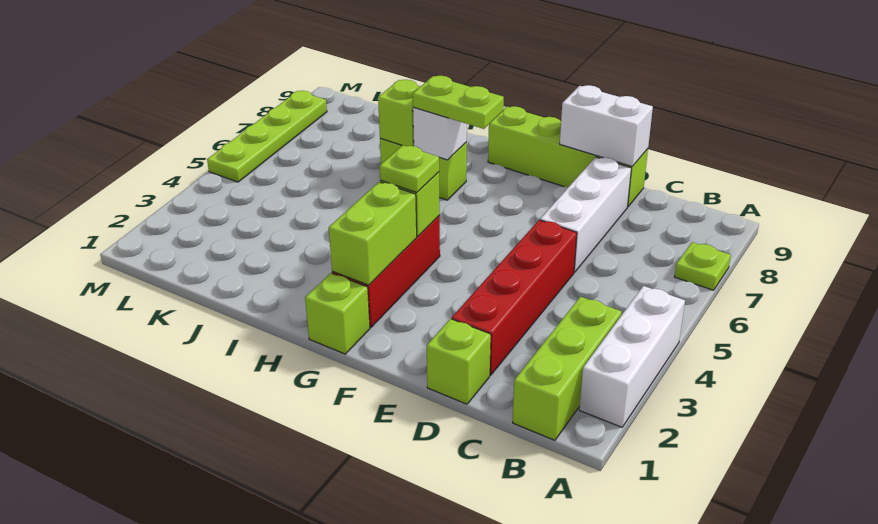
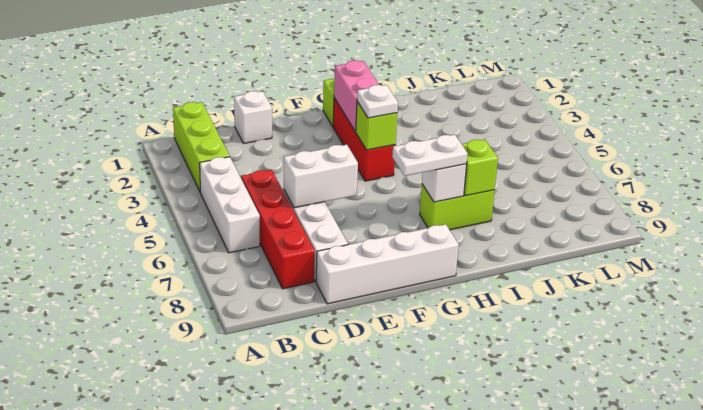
white brick A2:A4 level 1 -> white brick B4:B6 level 1
lime plate A7 level 1 -> none
lime brick D1 level 1 -> white brick D1 level 1
red brick D2:D5 level 1 -> red brick C5:C8 level 1
lime brick D9:G9 level 1 -> white brick D9:G9 level 1
white brick D9:E9 level 2 -> white brick D6:E6 level 2
lime brick G2:G3 level 2 -> pink brick G2:G3 level 2
lime plate G4 level 3 -> white plate G4 level 3
lime plate G7:H7 level 3 -> white plate G7:H7 level 3
lime plate M5:M8 level 1 -> none

